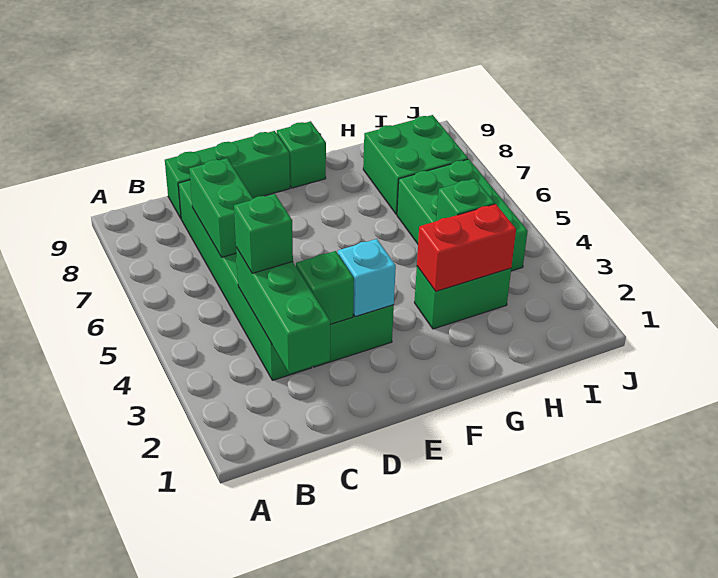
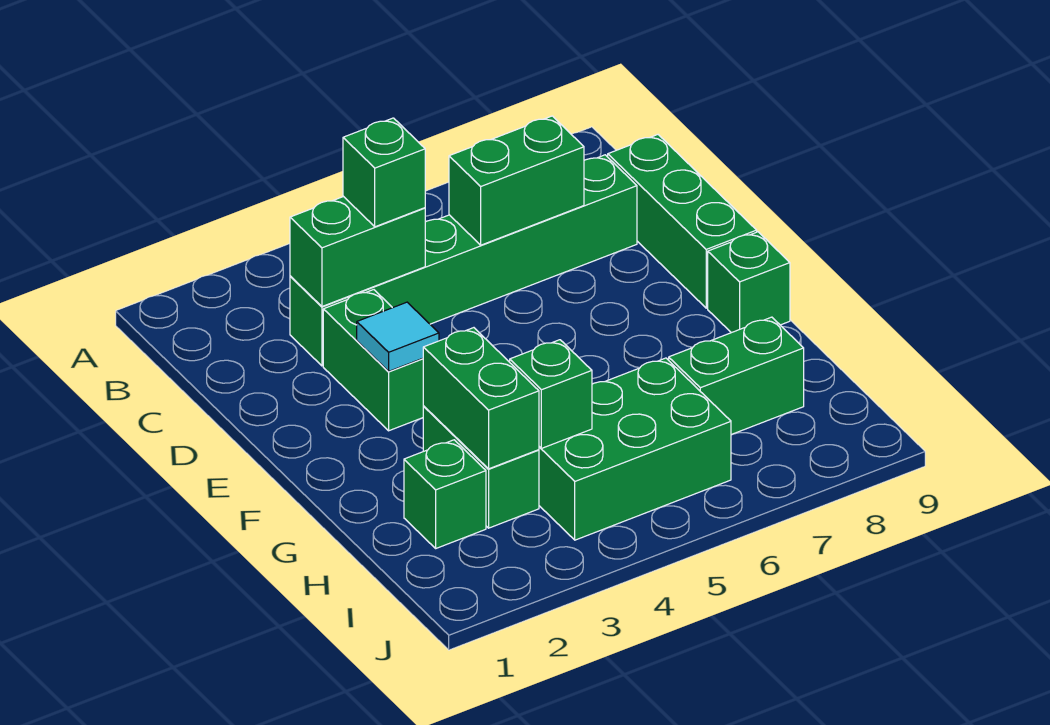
green brick C2:C4 level 2 -> green brick C3:C4 level 2
green brick D3 level 2 -> green brick H2 level 1
cyan brick E3 level 2 -> cyan tile E3 level 2
red brick G3:H3 level 2 -> green brick G3:H3 level 2
green brick H7:I8 level 1 -> green brick H7:H8 level 1

